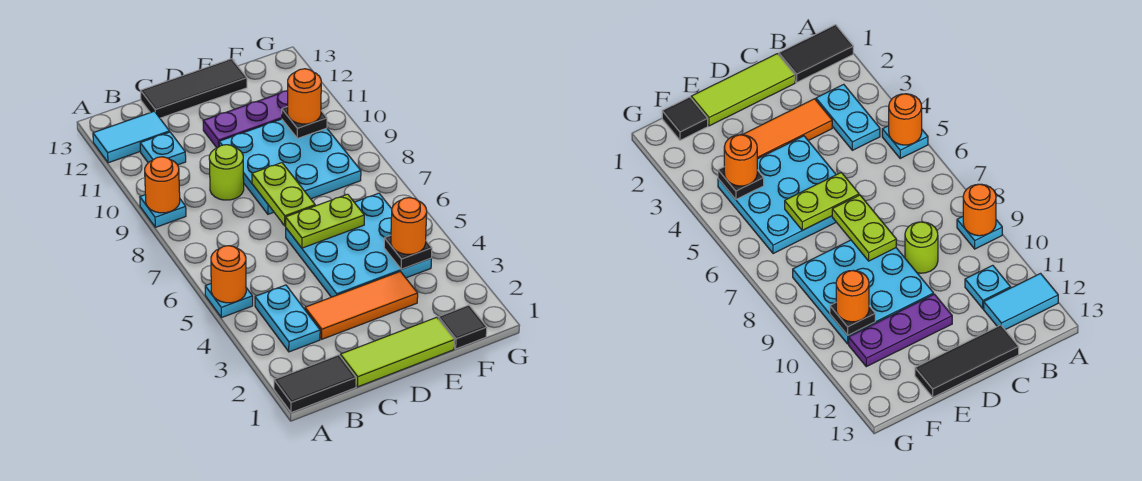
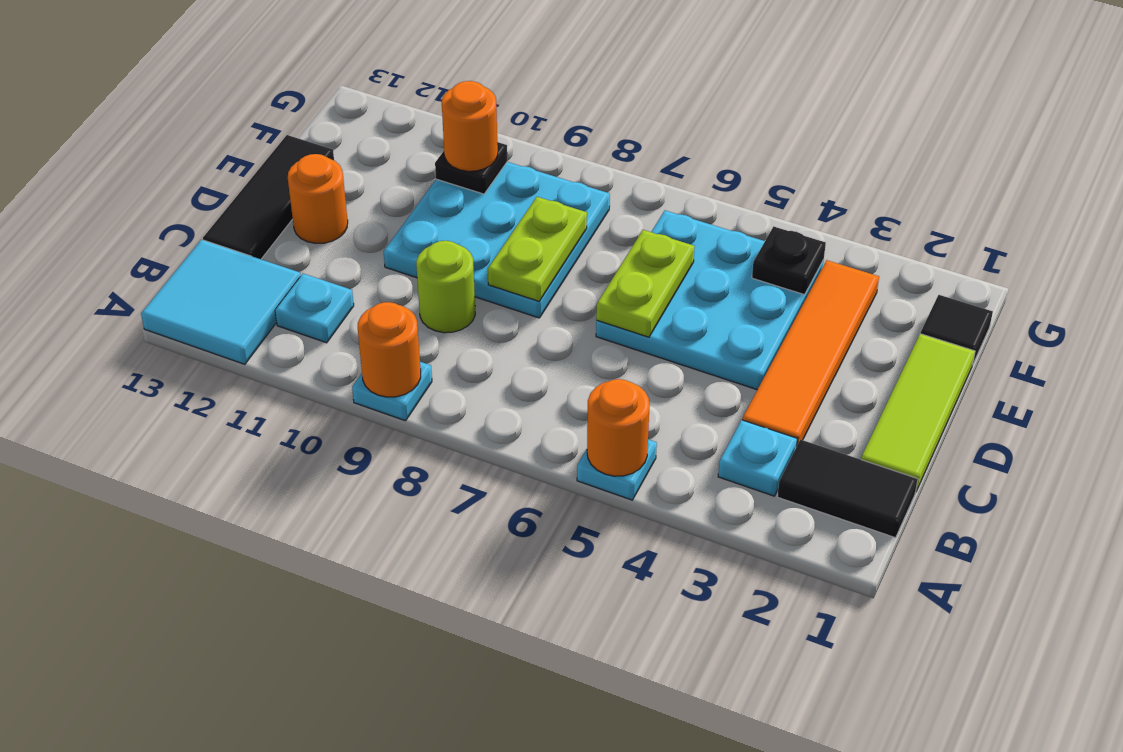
black tile A1:B1 level 1 -> black tile B1:B2 level 1
cyan tile A12:B12 level 1 -> cyan tile A12:B13 level 1
cyan plate B3:B4 level 1 -> cyan plate B3 level 1
orange tile C3:E3 level 1 -> orange tile C3:F3 level 1
lime plate D7:D8 level 2 -> lime plate D8:E8 level 2
purple plate D11:F11 level 1 -> none
orange round brick F4 level 3 -> orange round brick D12 level 1

